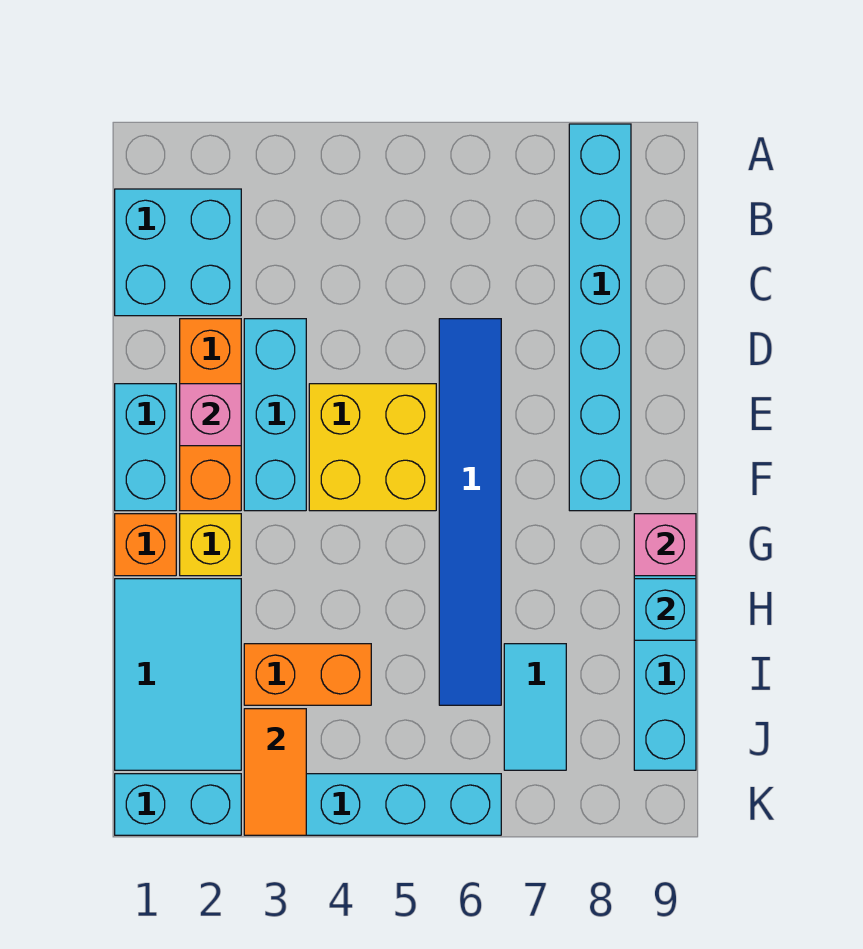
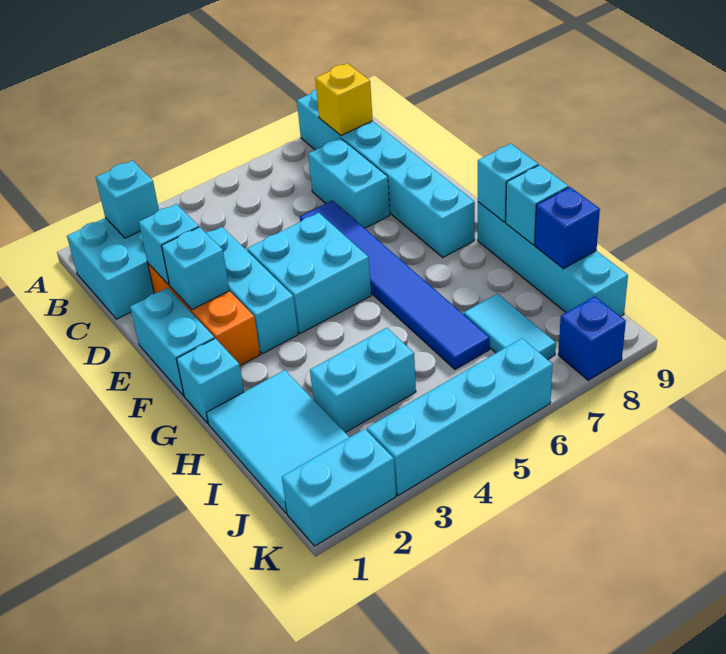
none -> cyan brick B2 level 2
none -> cyan brick C7:D7 level 1
none -> cyan brick D2 level 2
pink brick E2 level 2 -> cyan brick E2 level 2
yellow brick E4:F5 level 1 -> cyan brick E4:F5 level 1
orange brick G1 level 1 -> cyan brick G1 level 1
yellow brick G2 level 1 -> yellow brick B8 level 2
pink brick G9 level 2 -> cyan brick G9 level 2
orange brick I3:I4 level 1 -> cyan brick I3:I4 level 1
none -> blue brick I9 level 2
orange tile J3:K3 level 2 -> none
none -> blue brick K8 level 1

